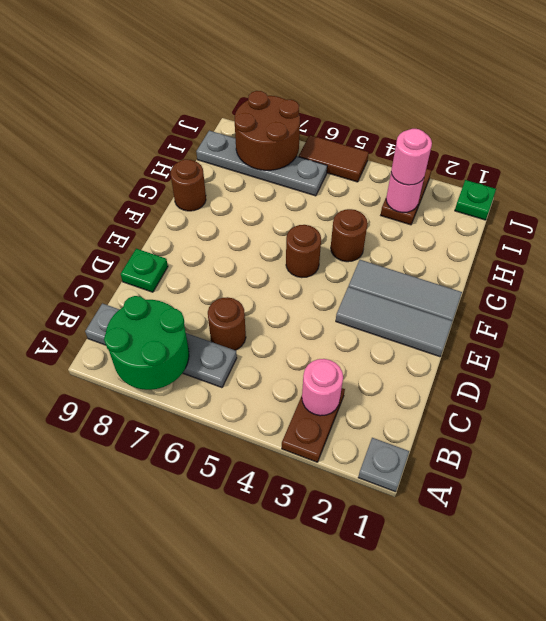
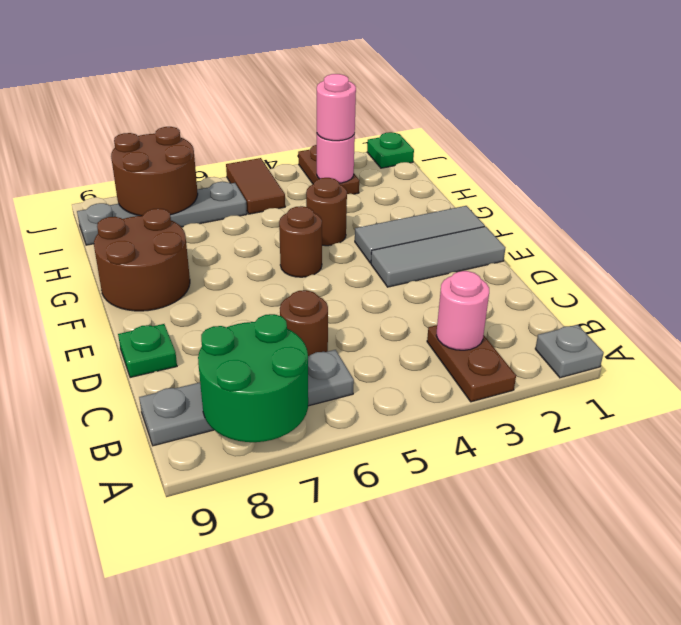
brown round brick G9 level 1 -> brown round brick F8:G9 level 1
brown tile J5:J6 level 1 -> brown tile I5:J5 level 1

